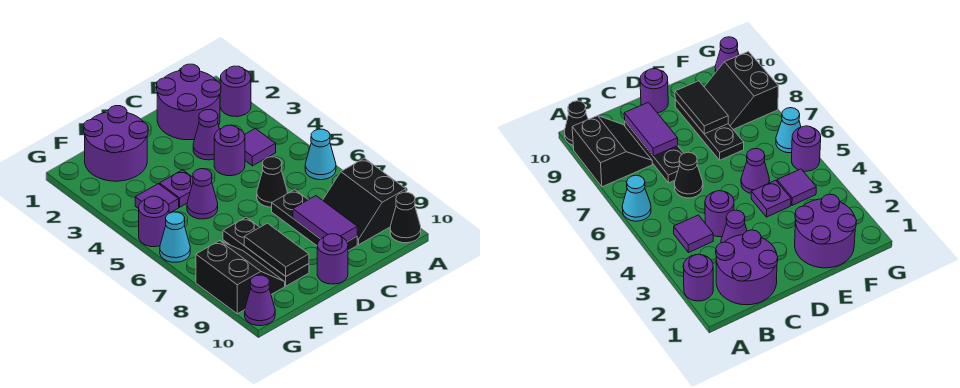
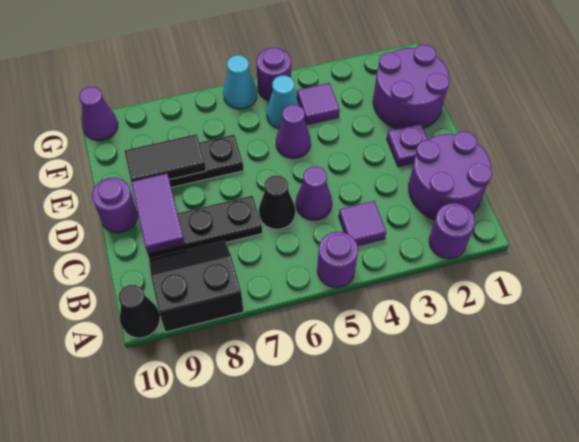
cyan cone A6 level 1 -> cyan cone F5 level 1
purple cone C3 level 1 -> purple cone C5 level 1
purple round brick C4 level 1 -> purple round brick A5 level 1
purple tile C8:C9 level 2 -> purple tile C9:D9 level 2
purple plate E4 level 1 -> purple plate D2 level 1
black slope F8:G9 level 1 top G -> none

